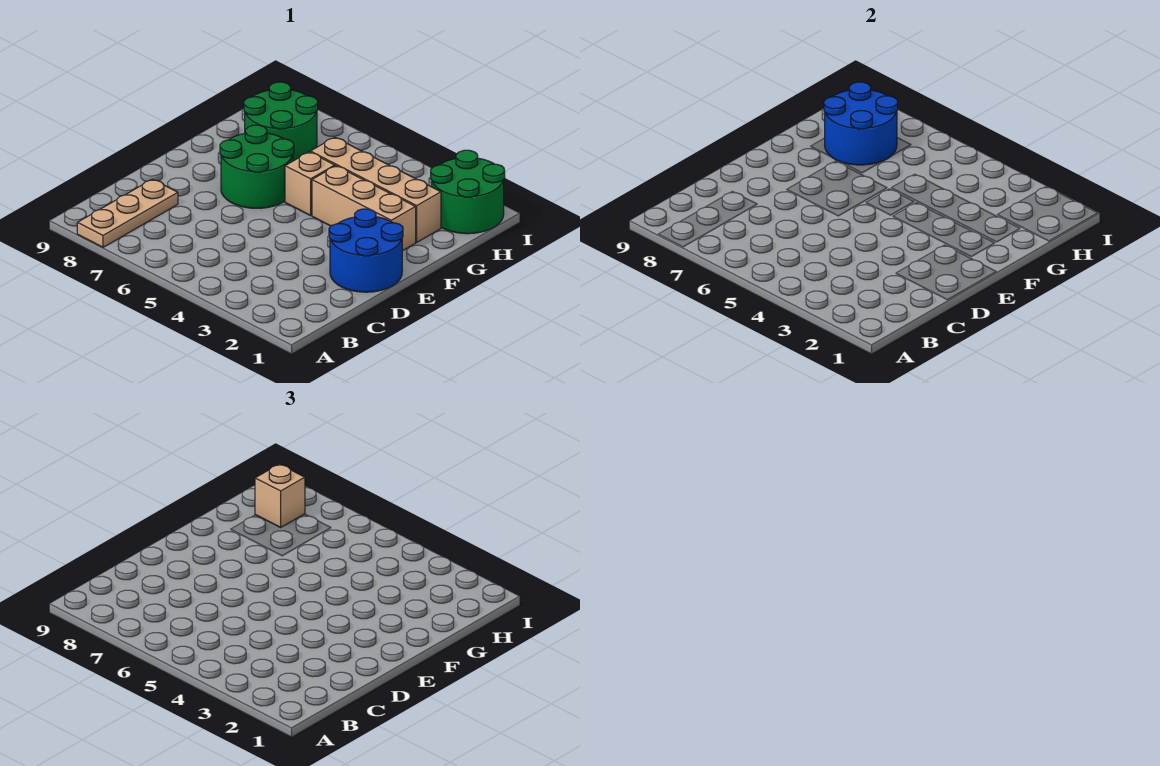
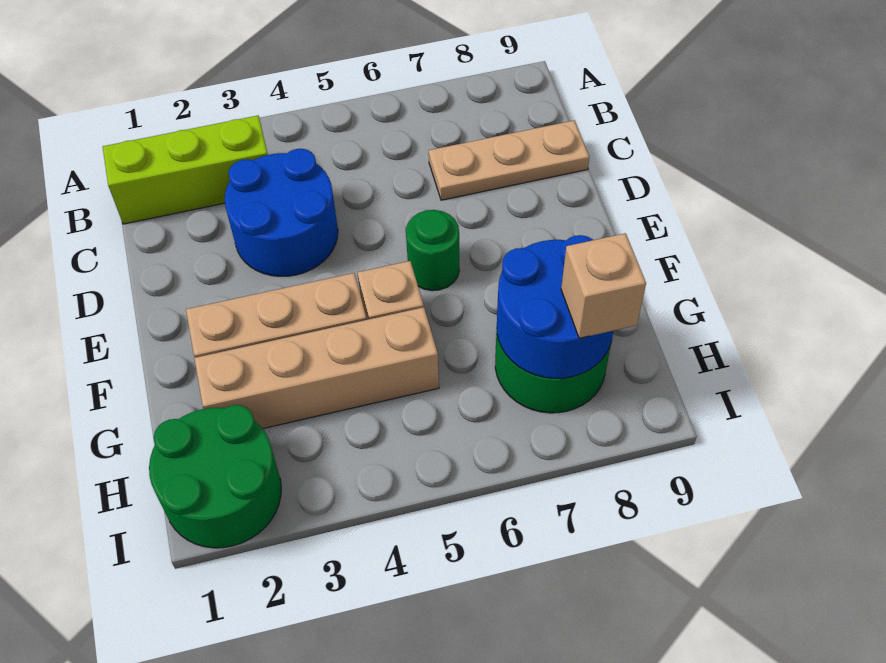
tan plate A8:C8 level 1 -> tan plate C7:C9 level 1
none -> lime brick B1:B3 level 1
blue round brick D1:E2 level 1 -> blue round brick C3:D4 level 1
green round brick E6:F7 level 1 -> green round brick E6 level 1

